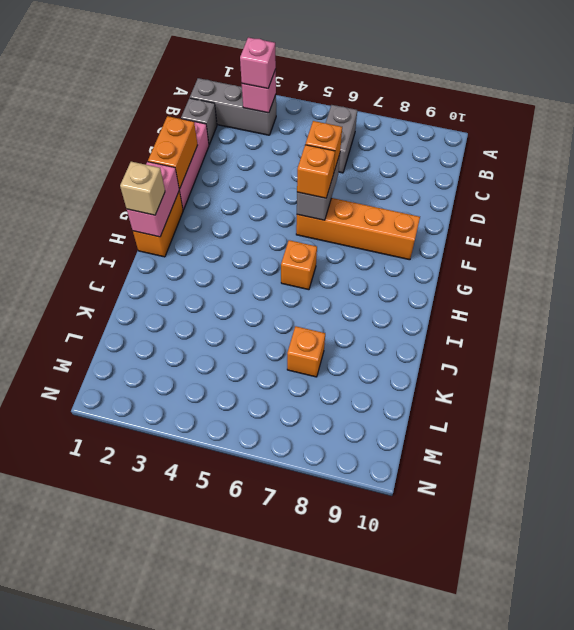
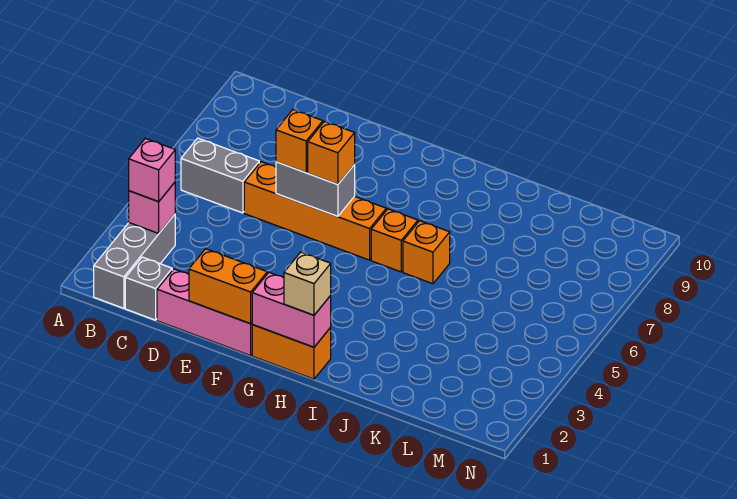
orange brick F6:F9 level 1 -> orange brick D6:G6 level 1
orange brick K7 level 1 -> orange brick I6 level 1

